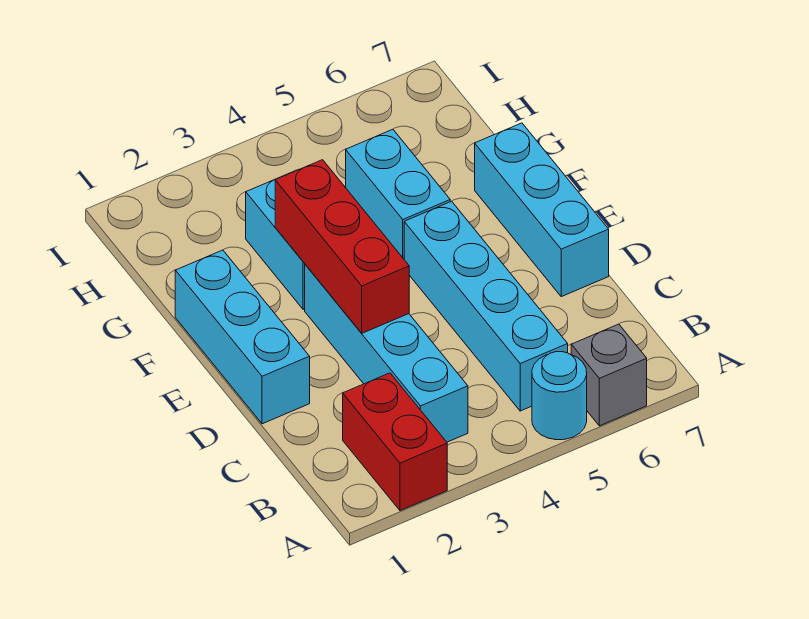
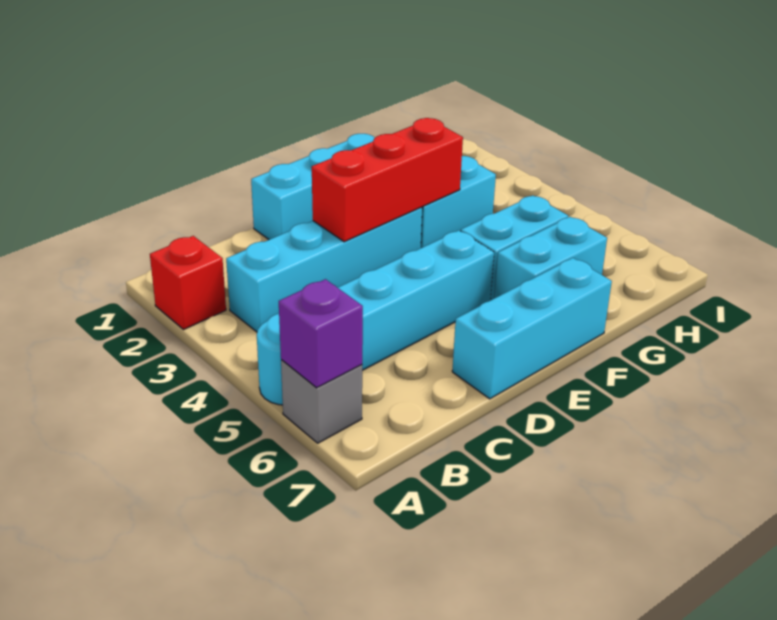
red brick A2:B2 level 1 -> red brick A2 level 1
none -> purple brick A6 level 2
none -> cyan brick F6:G6 level 1

